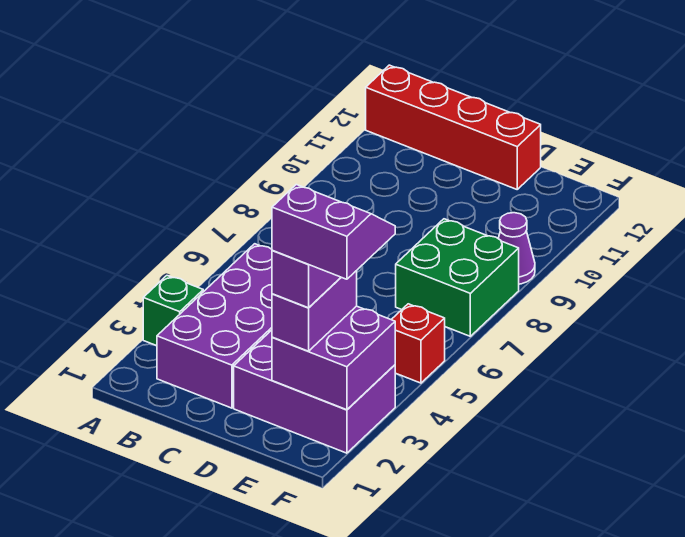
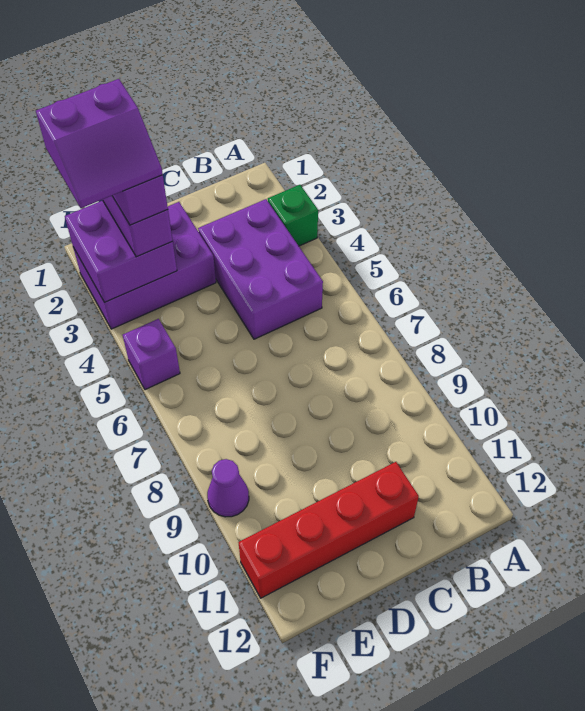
red brick A12:D12 level 1 -> red brick C11:F11 level 1
purple brick B2:C5 level 1 -> purple brick B3:C5 level 1
green brick E7:F8 level 1 -> none
red brick F5 level 1 -> purple brick F5 level 1

